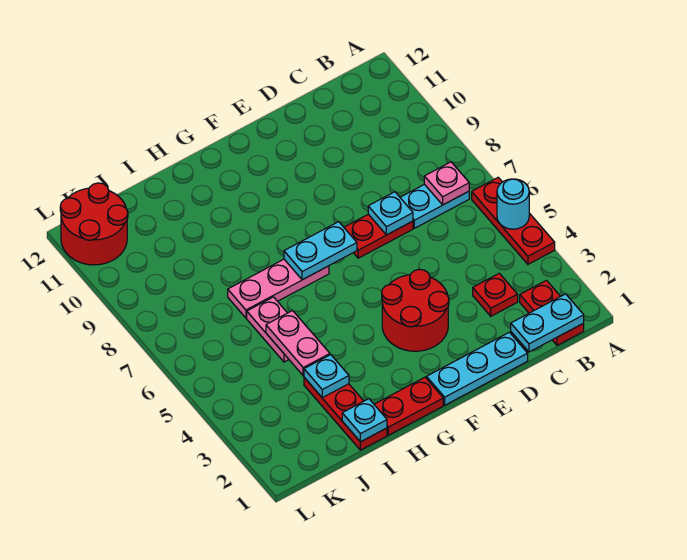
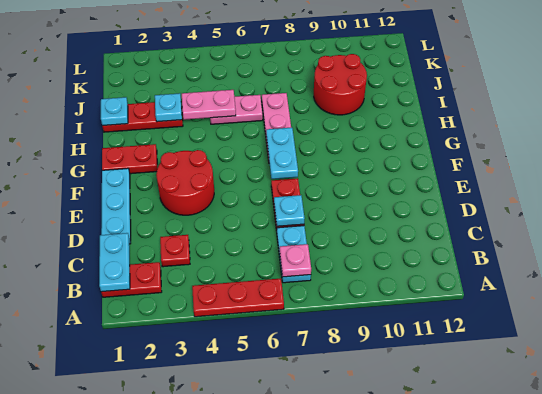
cyan round brick A5 level 2 -> none
red plate G1:H1 level 1 -> red plate G1:G2 level 1
red round brick K11:L12 level 1 -> red round brick I9:J10 level 1

